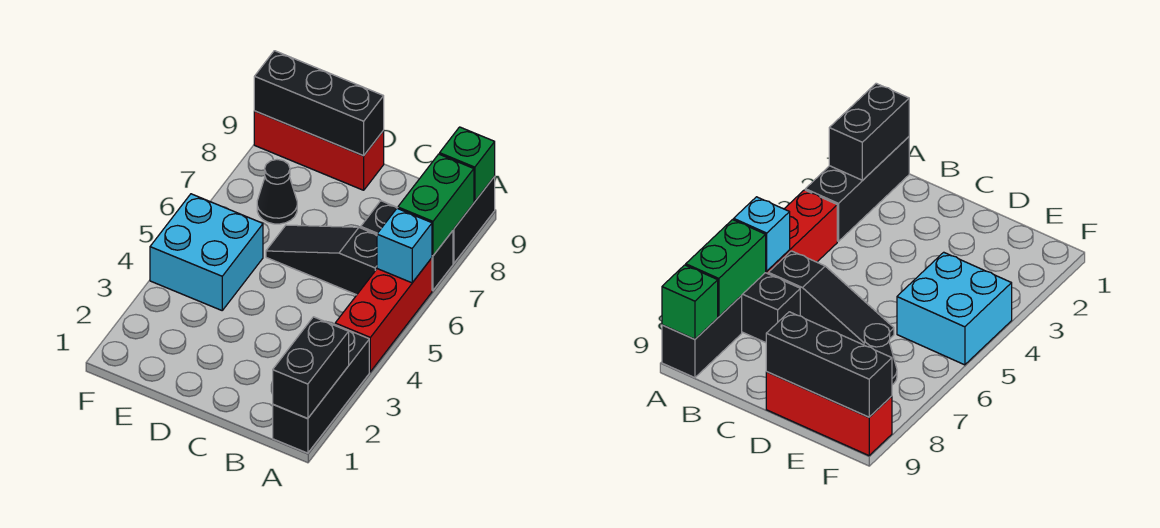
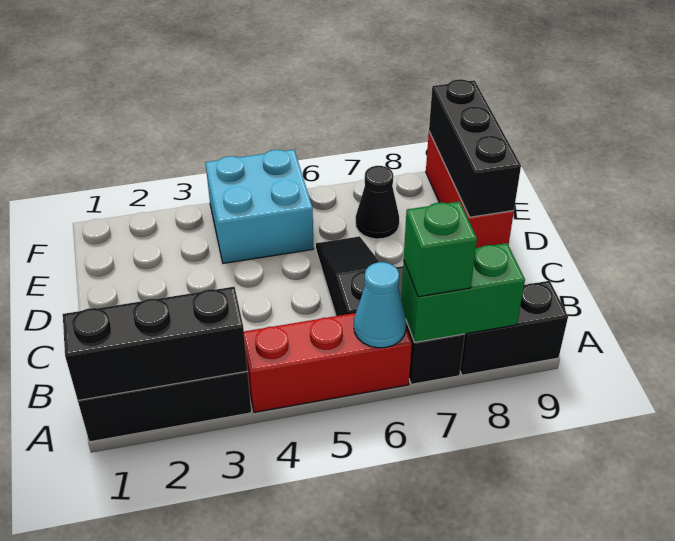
black brick A1:A2 level 2 -> black brick A1:A3 level 2
cyan brick A6 level 2 -> cyan cone A6 level 2
green brick A9 level 2 -> green brick A7 level 3

